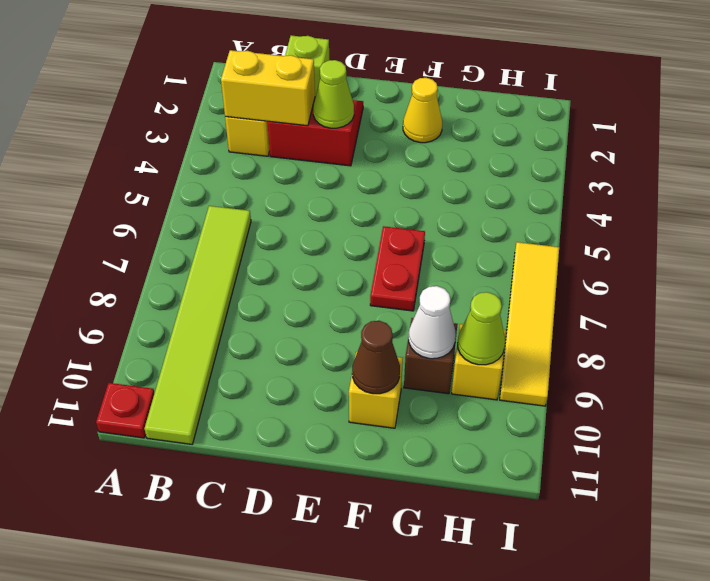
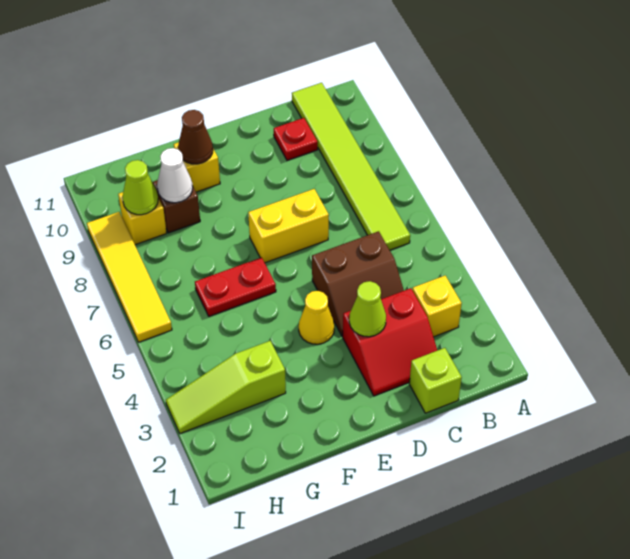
red plate A11 level 1 -> red plate C10 level 1
yellow brick B3:C3 level 2 -> yellow brick D7:E7 level 1
none -> brown slope C4:D5 level 1 top 5
yellow cone F2 level 1 -> yellow cone E4 level 1
red plate F6:F7 level 1 -> red plate F6:G6 level 1
none -> lime slope G3:I3 level 1 top G

